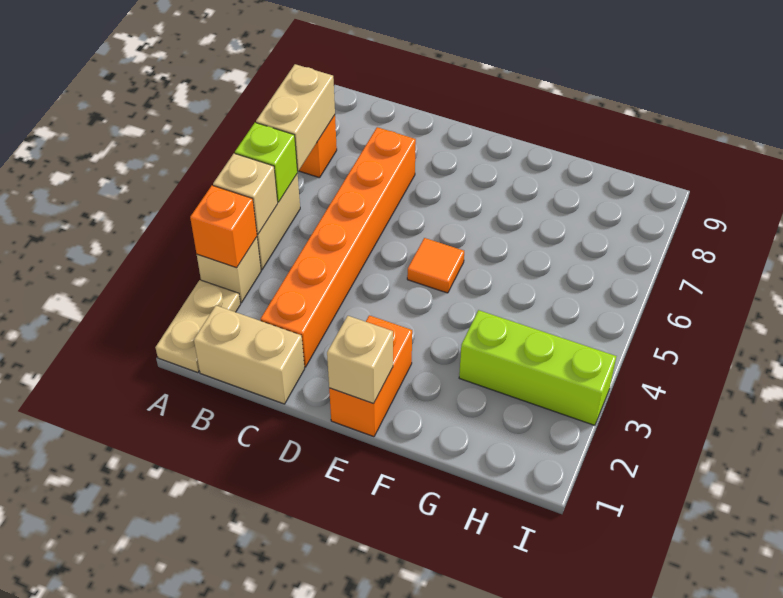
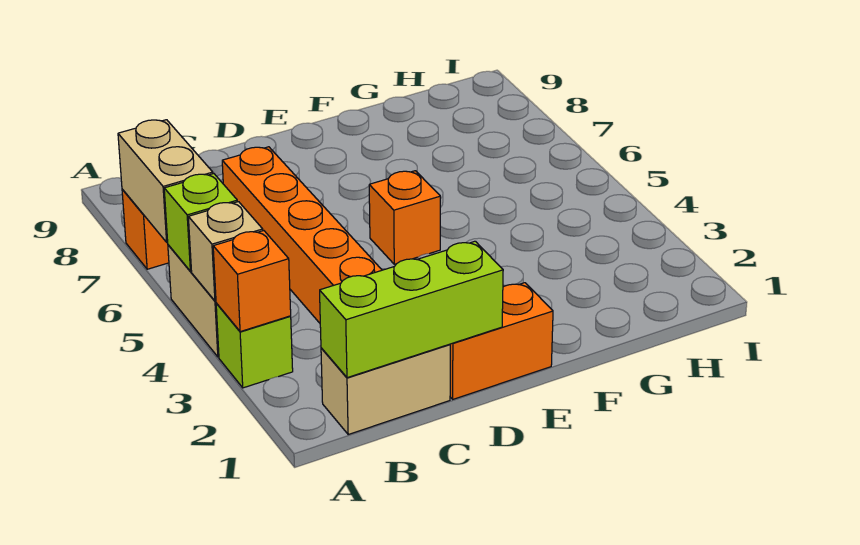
tan plate A1:A2 level 1 -> none
tan brick A3 level 1 -> lime brick A3 level 1
orange brick E1:E2 level 1 -> orange brick D1:E1 level 1
tan brick E1 level 2 -> none
orange tile E5 level 1 -> orange brick E5 level 1
lime brick G3:I3 level 1 -> lime brick B1:D1 level 2

